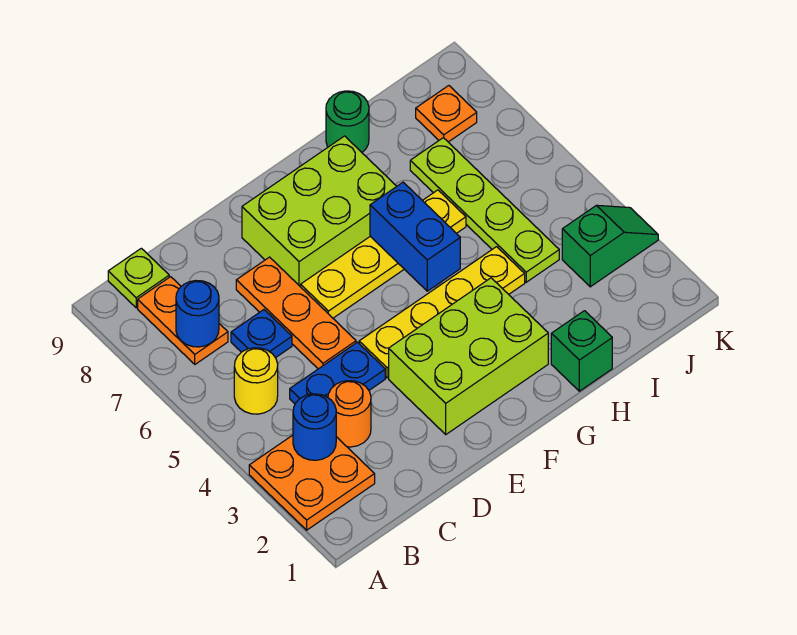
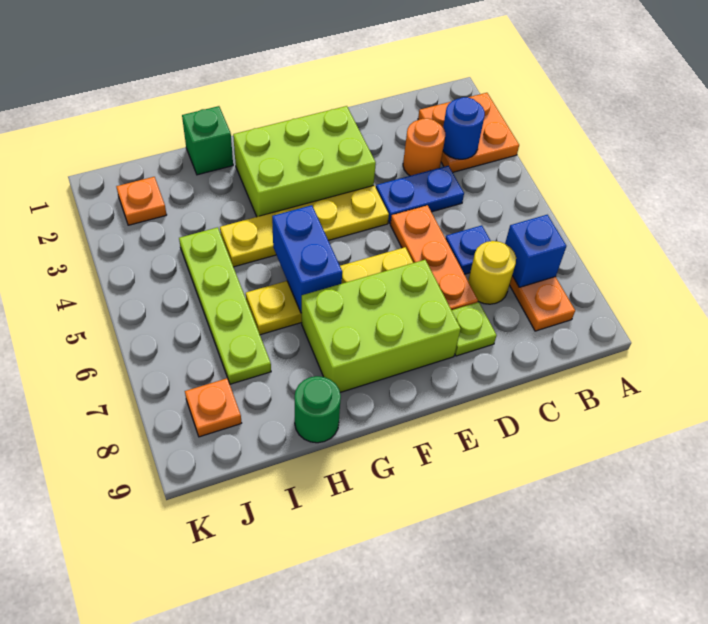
yellow round brick B5 level 1 -> yellow round brick C7 level 1
blue round brick B7 level 2 -> blue brick B7 level 2
lime plate B9 level 1 -> lime plate D8 level 1
none -> orange plate J2 level 1
green slope J3:K3 level 1 top J -> none

